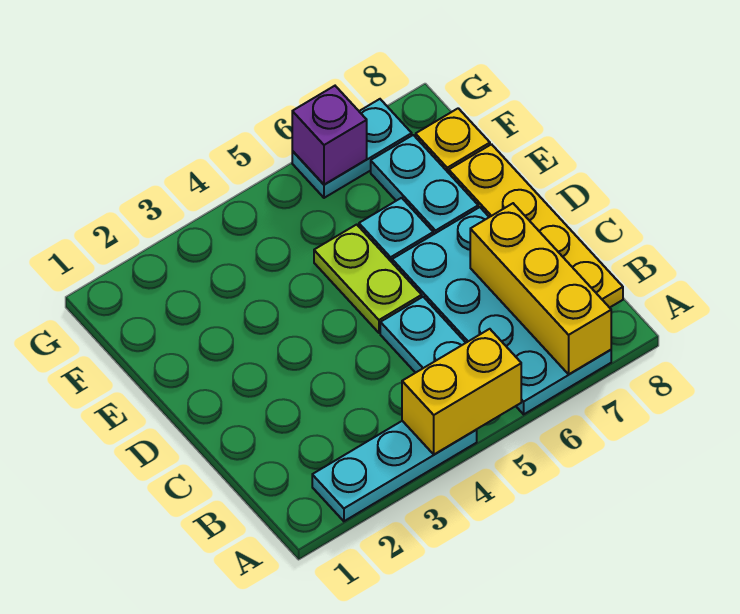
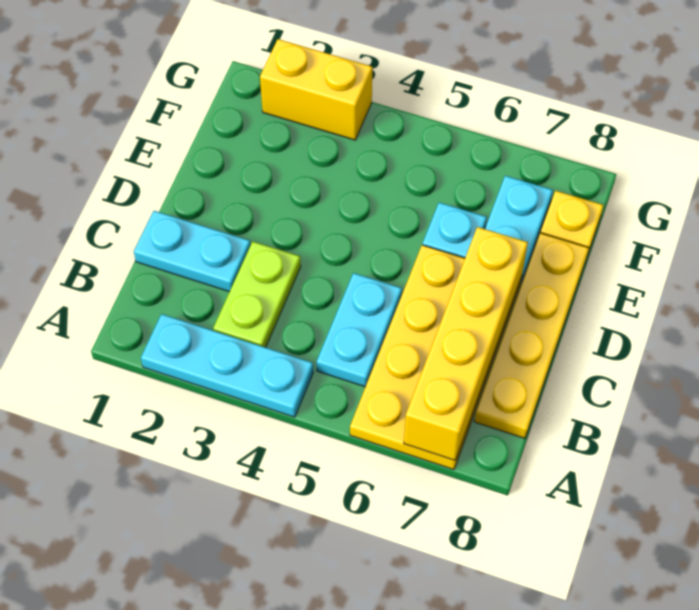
yellow brick A4:A5 level 2 -> yellow brick G2:G3 level 1
cyan plate A6:D7 level 1 -> yellow plate A6:D7 level 1
yellow brick A7:C7 level 2 -> yellow brick A7:D7 level 2
lime plate D5:E5 level 1 -> lime plate B3:C3 level 1
cyan plate G6:G7 level 1 -> cyan plate C1:C2 level 1
purple brick G6 level 2 -> none

